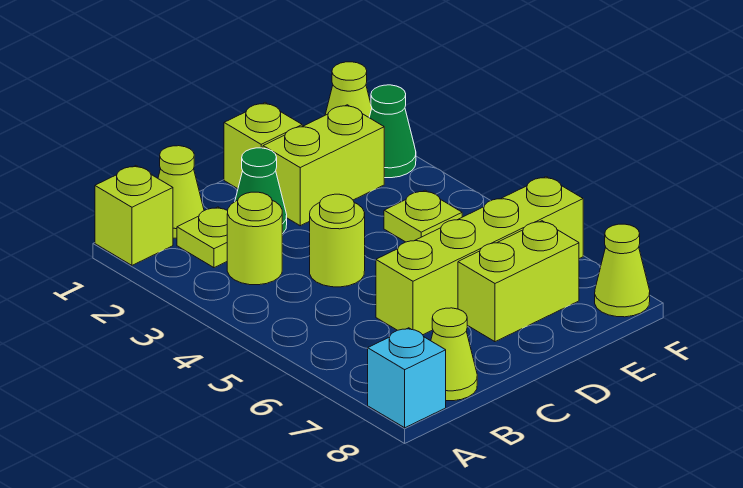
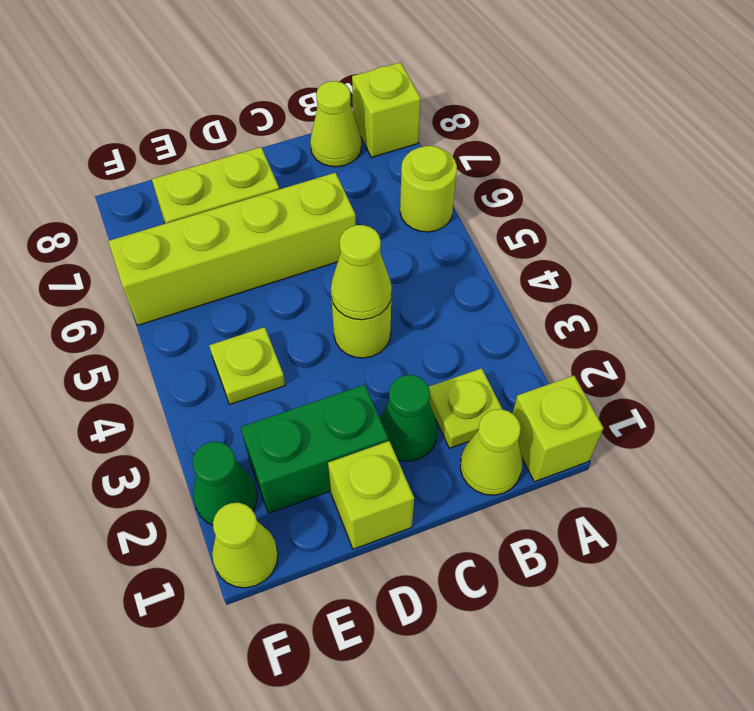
cyan brick A8 level 1 -> lime brick A8 level 1
lime round brick B3 level 1 -> lime round brick A6 level 1
lime brick D2:E2 level 1 -> green brick D2:E2 level 1
lime cone F8 level 1 -> lime cone C4 level 2

